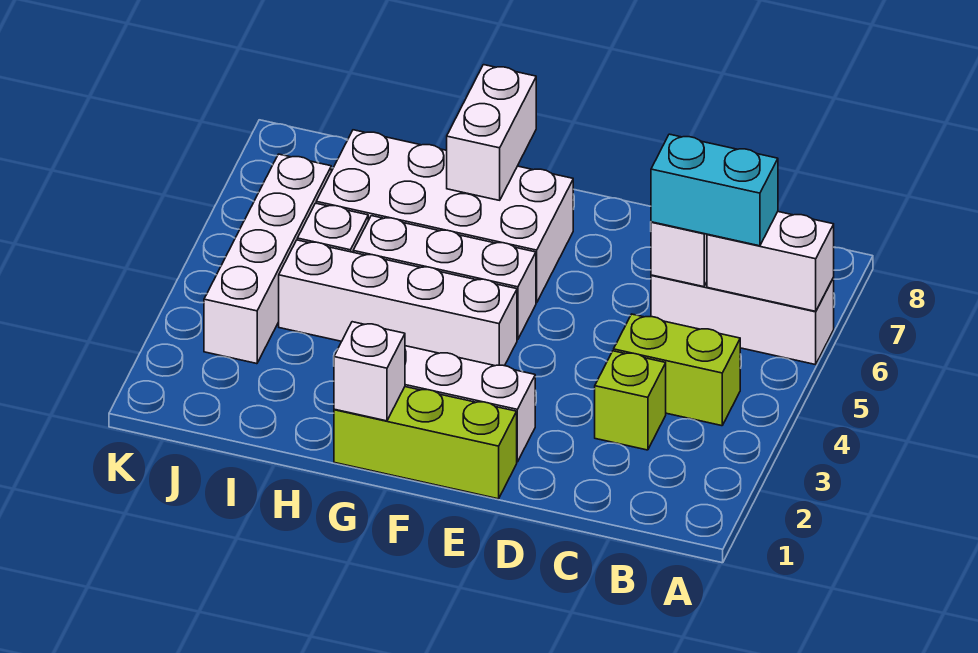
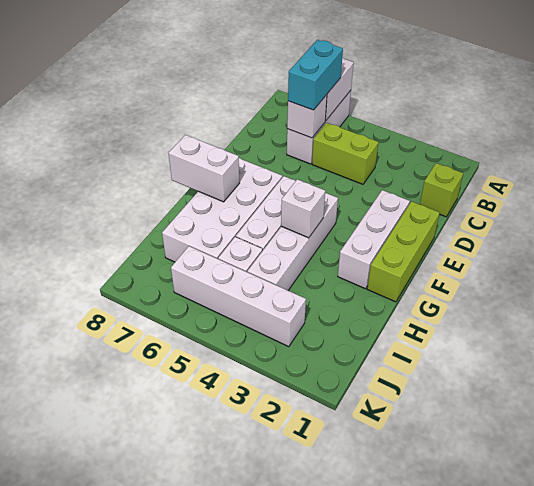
lime brick B4:C4 level 1 -> lime brick C4:C5 level 1
lime brick C3 level 1 -> lime brick C1 level 1
white brick G1 level 2 -> white brick G4 level 2

